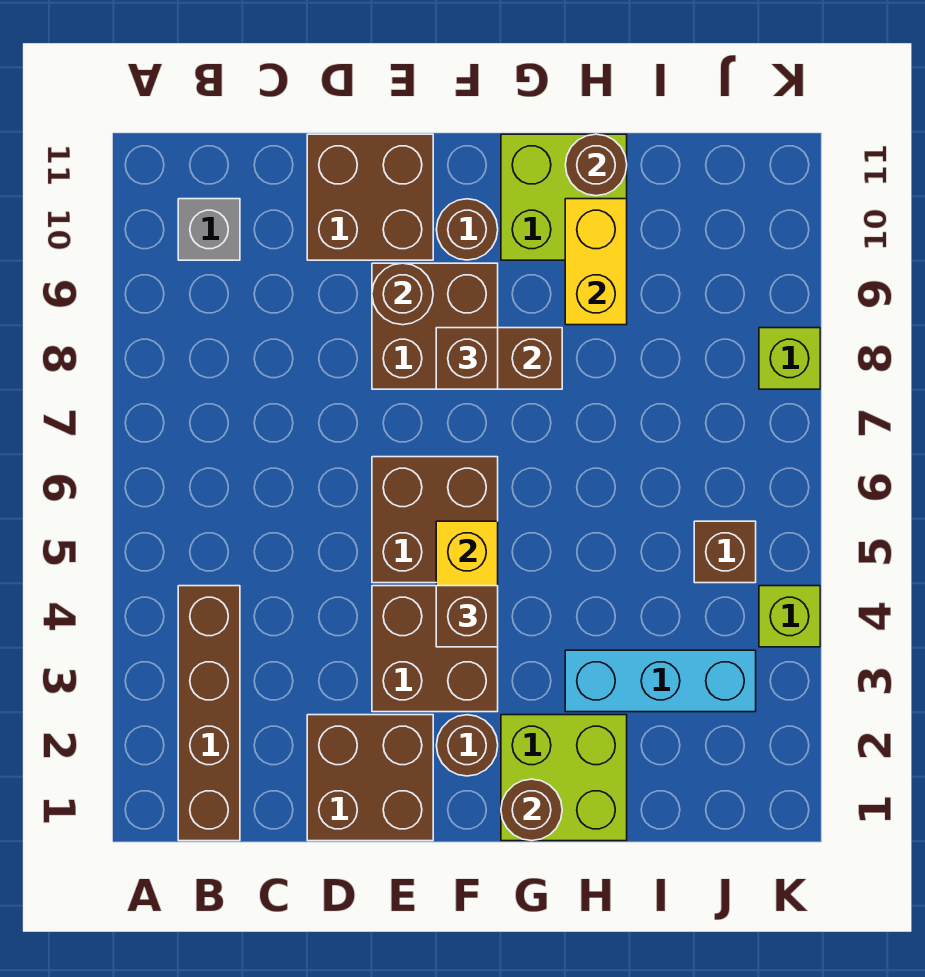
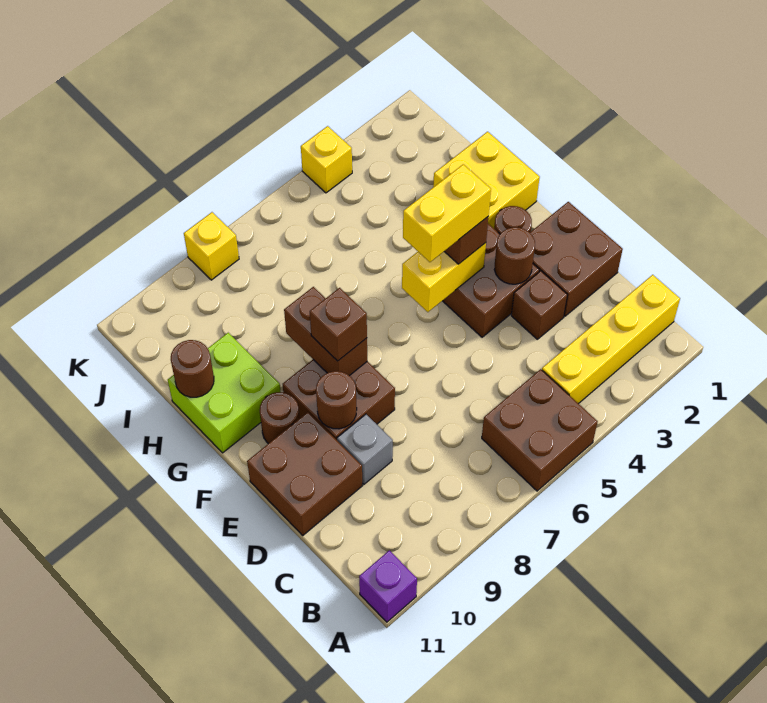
none -> purple brick A11 level 1
brown brick B1:B4 level 1 -> yellow brick B1:B4 level 1
grey brick B10 level 1 -> grey brick D9 level 1
brown brick E5:F6 level 1 -> brown brick A5:B6 level 1
lime brick G1:H2 level 1 -> yellow brick G1:H2 level 1
brown round brick G1 level 2 -> brown round brick E3 level 2
cyan brick H3:J3 level 1 -> none
yellow brick H9:H10 level 2 -> yellow brick F4:F5 level 4
brown brick J5 level 1 -> brown brick D3 level 1
lime brick K4 level 1 -> yellow brick K4 level 1
lime brick K8 level 1 -> yellow brick K8 level 1

